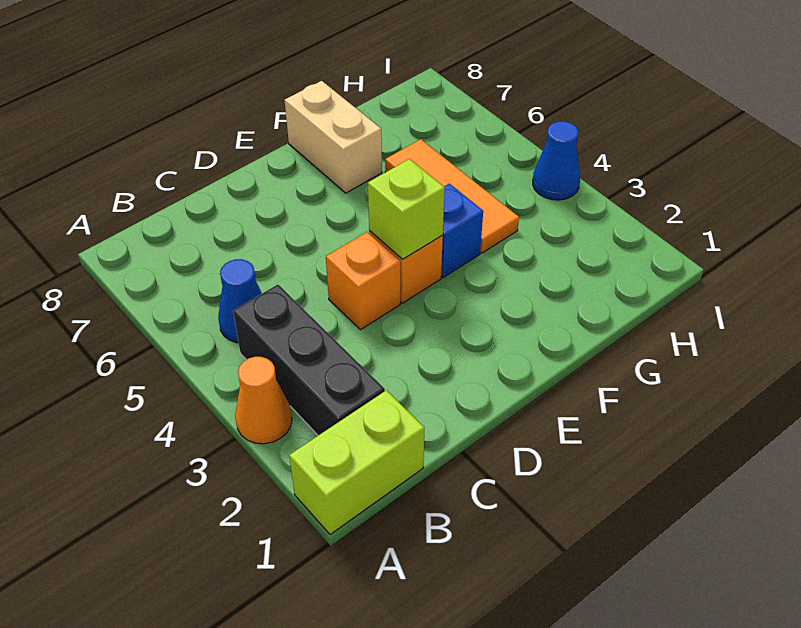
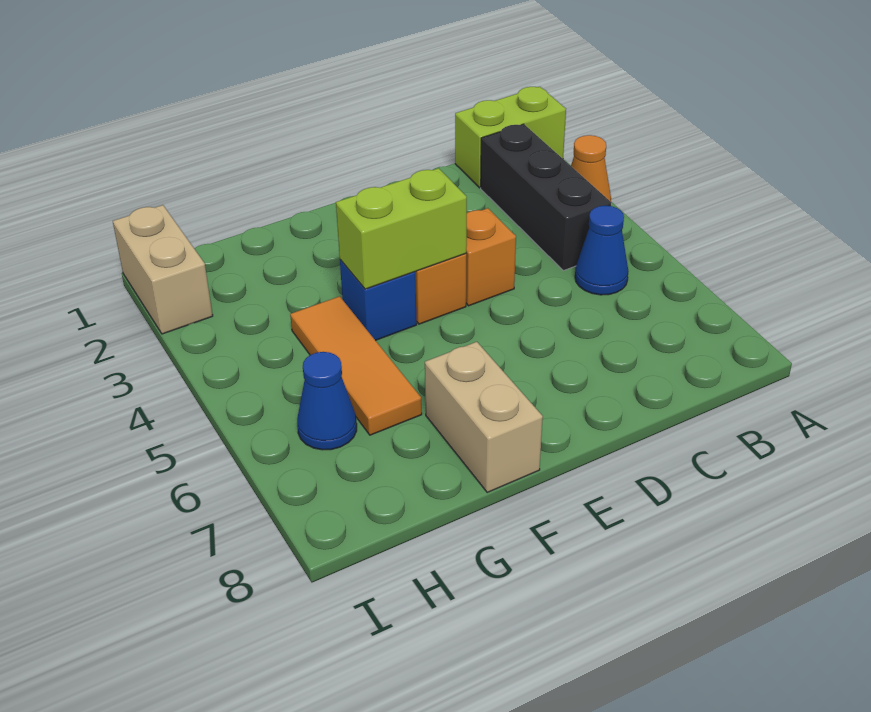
lime brick E4 level 2 -> lime brick E4:F4 level 2
none -> tan brick I1:I2 level 1
blue cone I4 level 1 -> blue cone H6 level 1

